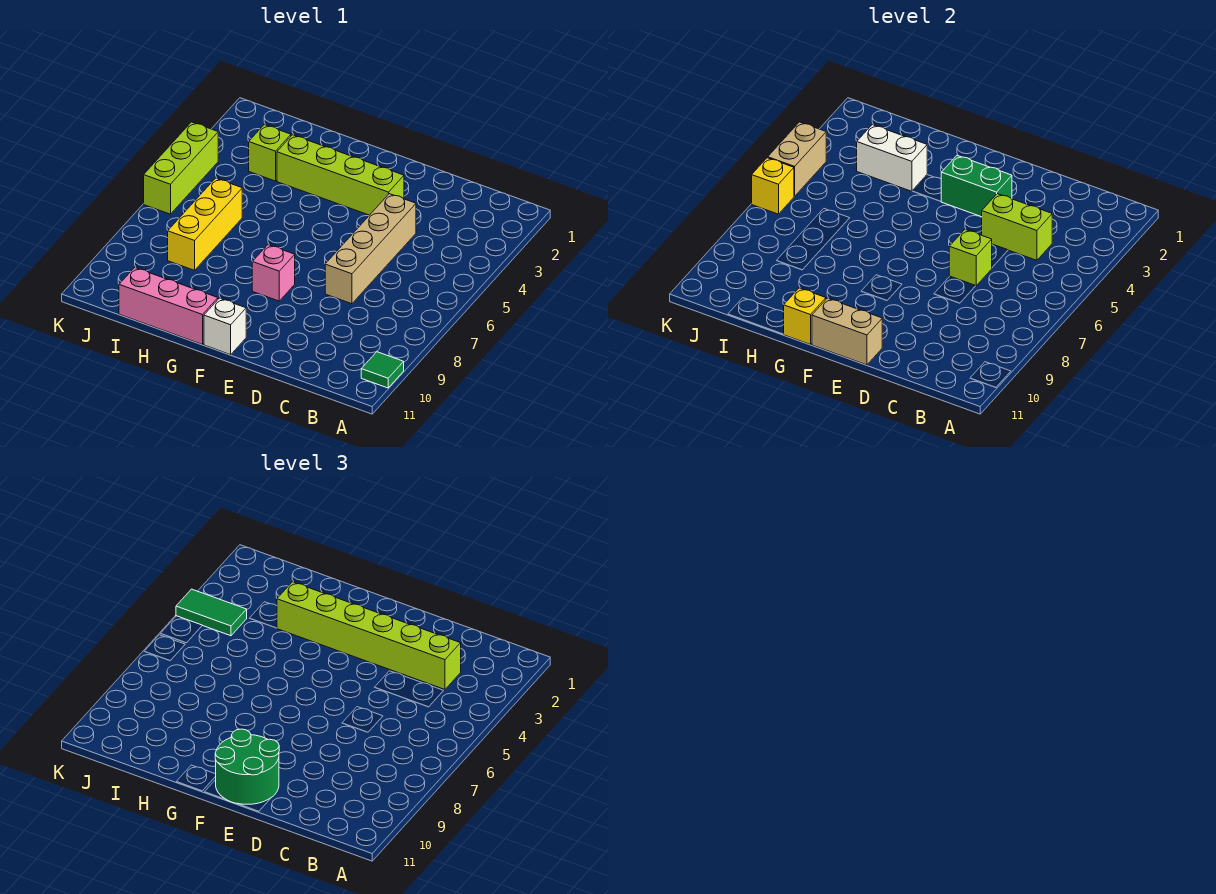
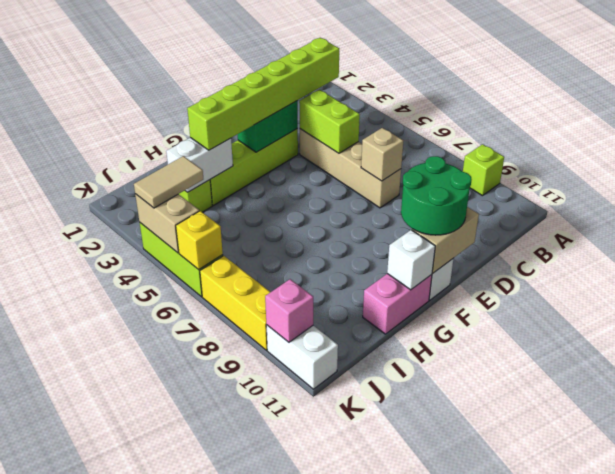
green tile A10 level 1 -> none
lime brick C4:D4 level 2 -> lime brick D4:D5 level 2
lime brick D6 level 2 -> lime brick A9 level 1
none -> tan brick D7 level 2
pink brick F8 level 1 -> pink brick K10 level 2
pink brick G11:I11 level 1 -> pink brick G11:H11 level 1
yellow brick G11 level 2 -> white brick G11 level 2
yellow brick I6:I8 level 1 -> yellow brick K7:K9 level 1
green tile J4:K4 level 3 -> tan tile J4:K4 level 3
none -> white brick K10:K11 level 1

